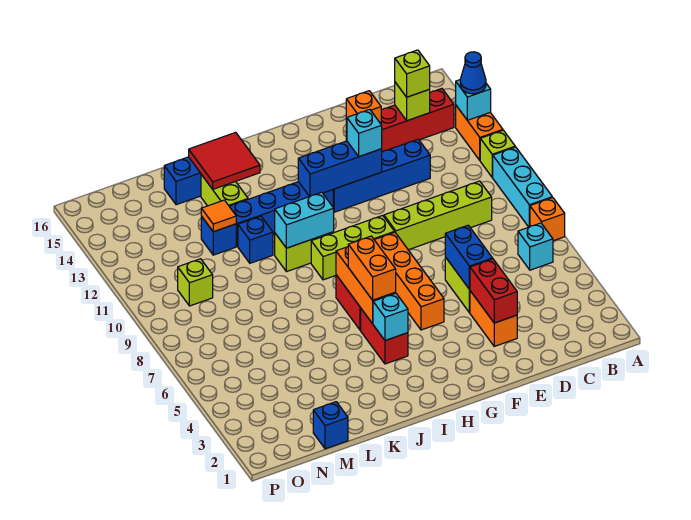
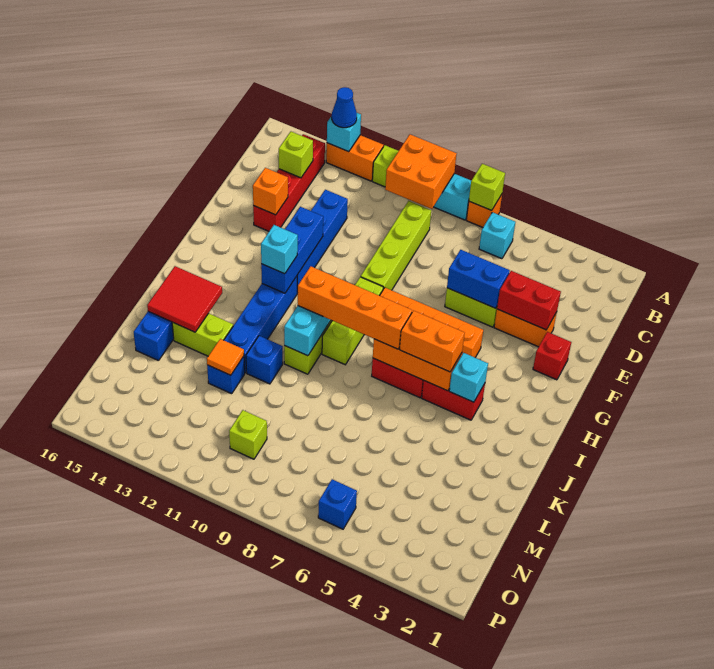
none -> orange brick A9:B10 level 2
lime brick C14 level 3 -> lime brick A7 level 2
none -> red brick F2 level 1
cyan brick F12 level 3 -> cyan brick H12 level 3
none -> orange brick I7:I10 level 3
blue brick M1 level 1 -> blue brick O6 level 1

